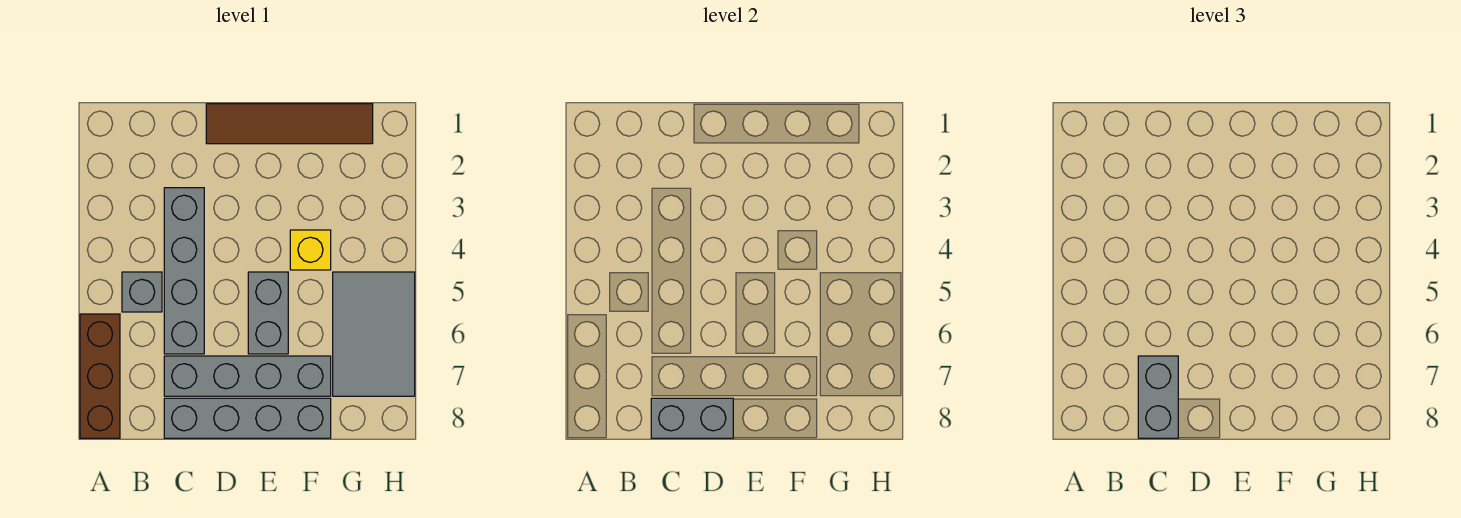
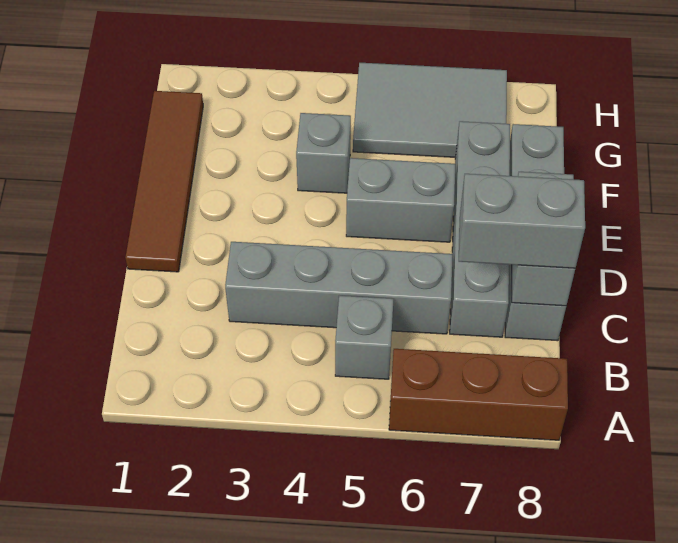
yellow brick F4 level 1 -> grey brick F4 level 1

